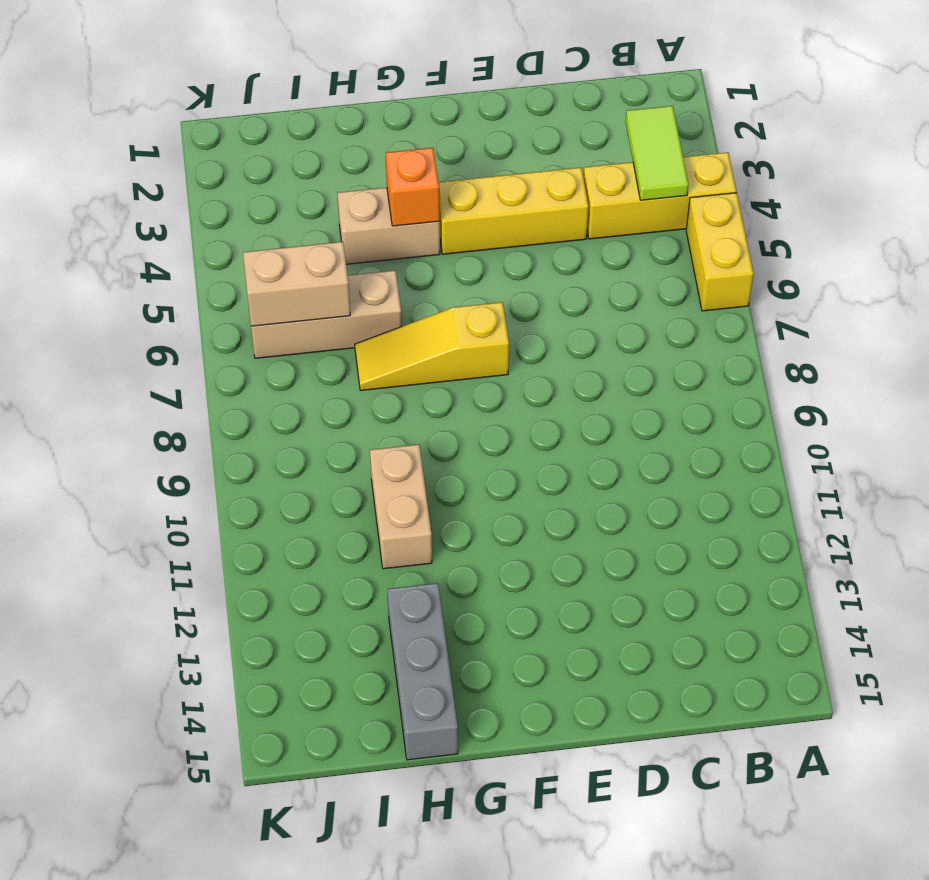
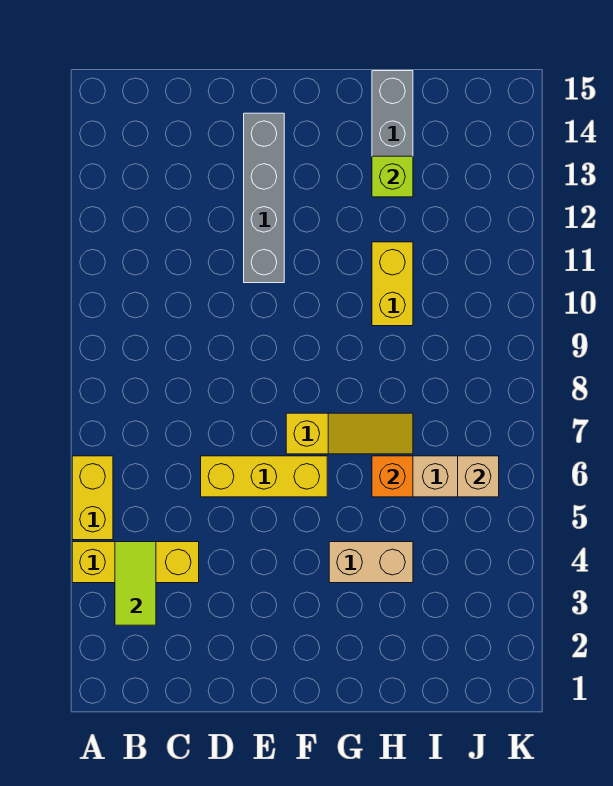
yellow brick D4:F4 level 1 -> yellow brick D6:F6 level 1
none -> grey brick E11:E14 level 1
orange brick G4 level 2 -> orange brick H6 level 2
tan brick H10:H11 level 1 -> yellow brick H10:H11 level 1
none -> lime brick H13 level 2
tan brick I6:J6 level 2 -> tan brick J6 level 2

